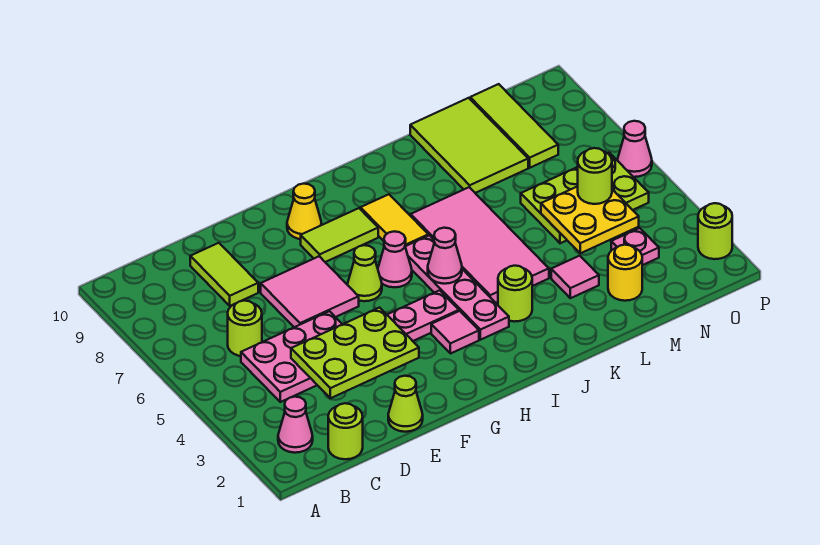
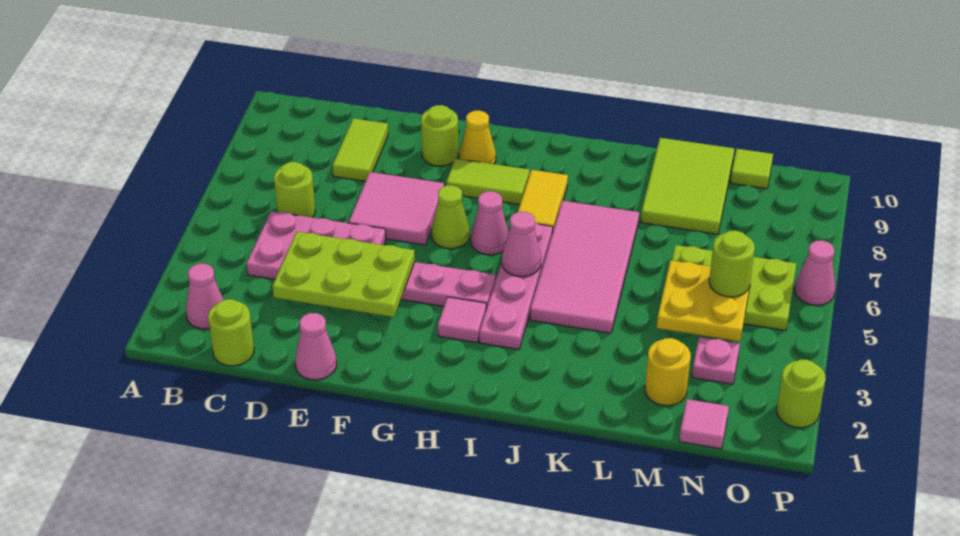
lime cone E1 level 1 -> pink cone E1 level 1
lime round brick J3 level 1 -> lime round brick F9 level 1
pink tile L3 level 1 -> pink tile N1 level 1
lime tile N8:N10 level 1 -> lime tile N10 level 1

